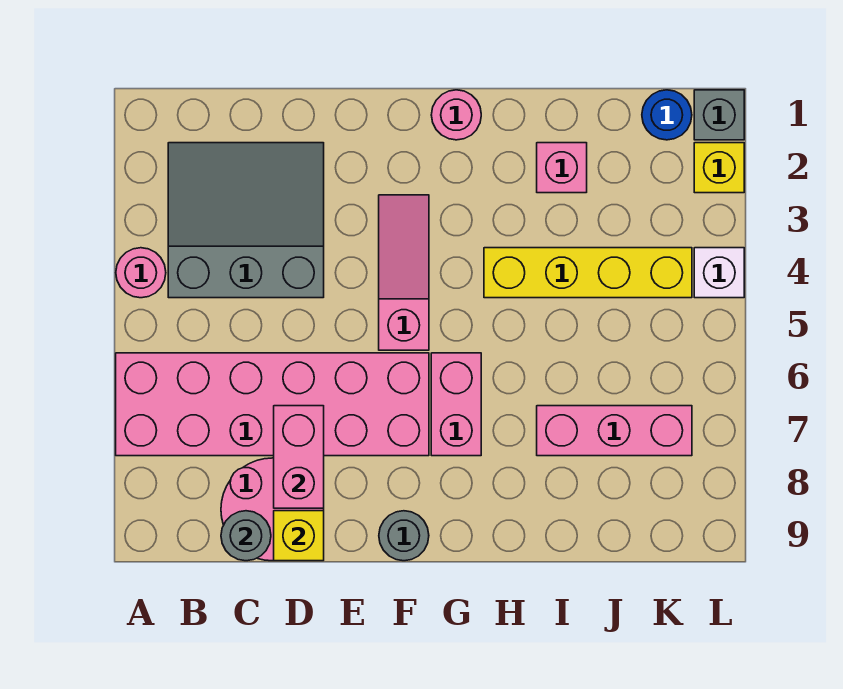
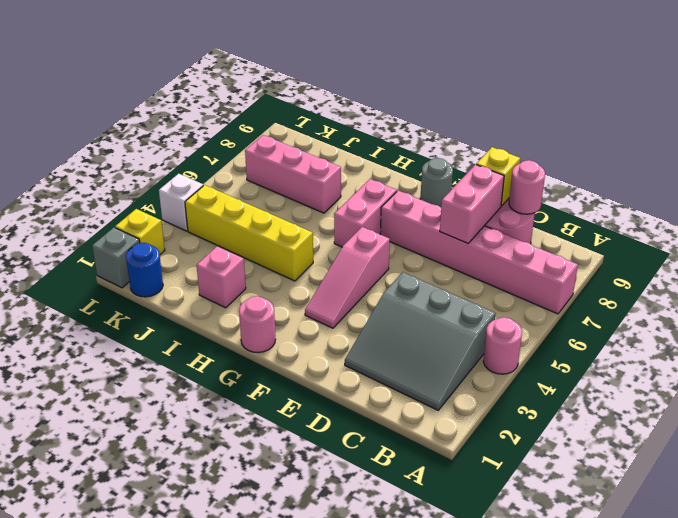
pink brick A6:F7 level 1 -> pink brick A7:F7 level 1
grey round brick C9 level 2 -> pink round brick C9 level 2

